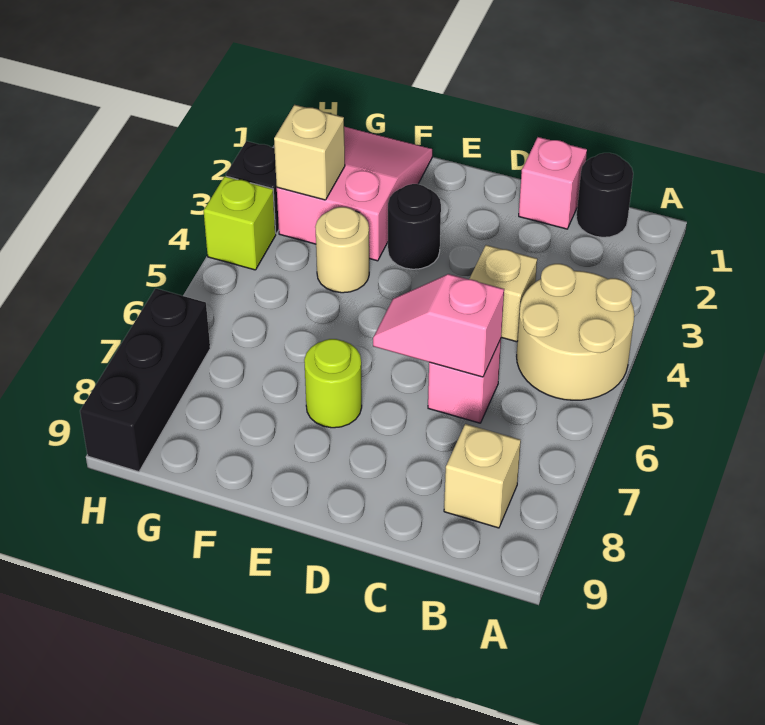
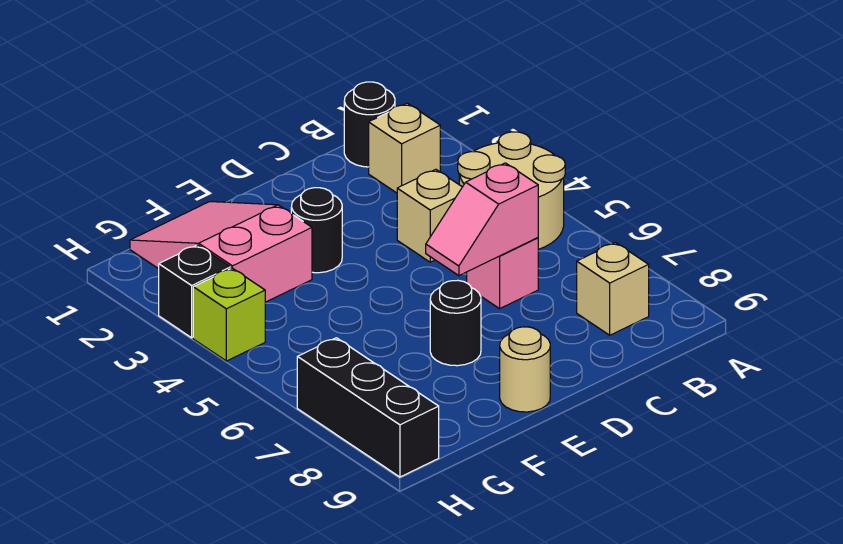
pink brick C1 level 1 -> none
lime round brick E7 level 1 -> black round brick E7 level 1
tan round brick F4 level 1 -> tan round brick E9 level 1
tan brick G3 level 2 -> tan brick B2 level 1

